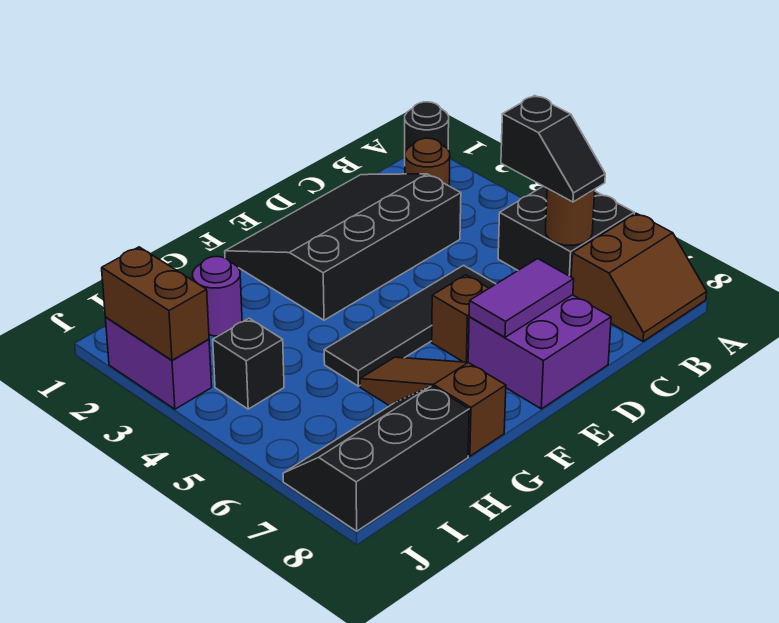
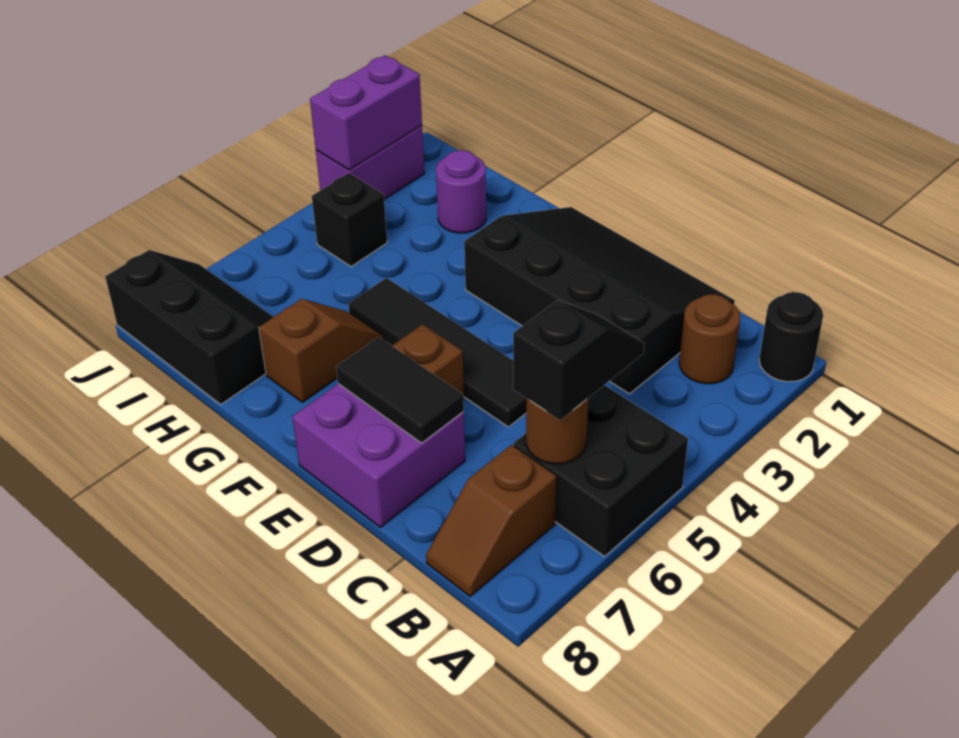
brown slope A7:B8 level 1 top 7 -> brown slope B7:B8 level 1 top 7
black slope B5:B6 level 3 top 5 -> black slope B5:B6 level 3 top 6
purple tile D7:E7 level 2 -> black tile D7:E7 level 2
brown slope G6:G8 level 1 top 8 -> brown slope G6:G7 level 1 top 7
brown brick J2:J3 level 2 -> purple brick J2:J3 level 2

